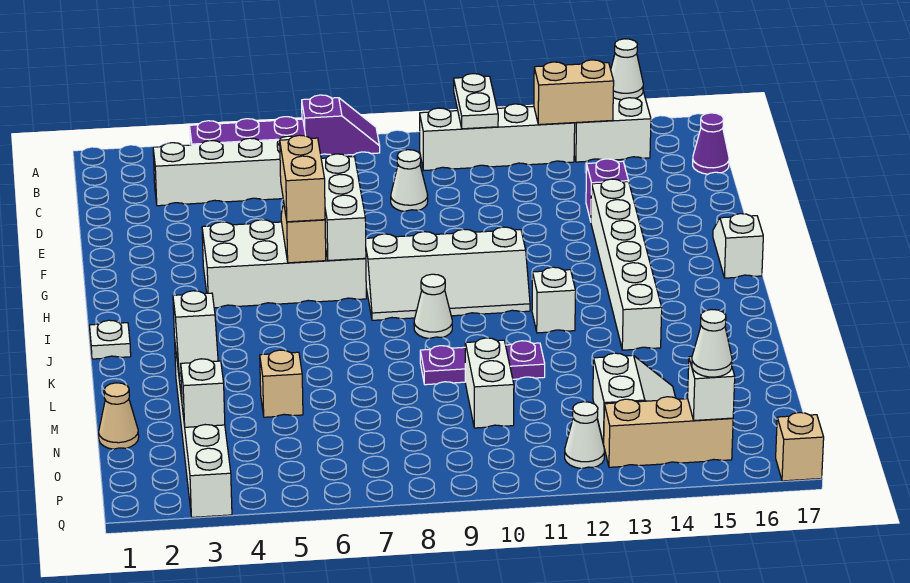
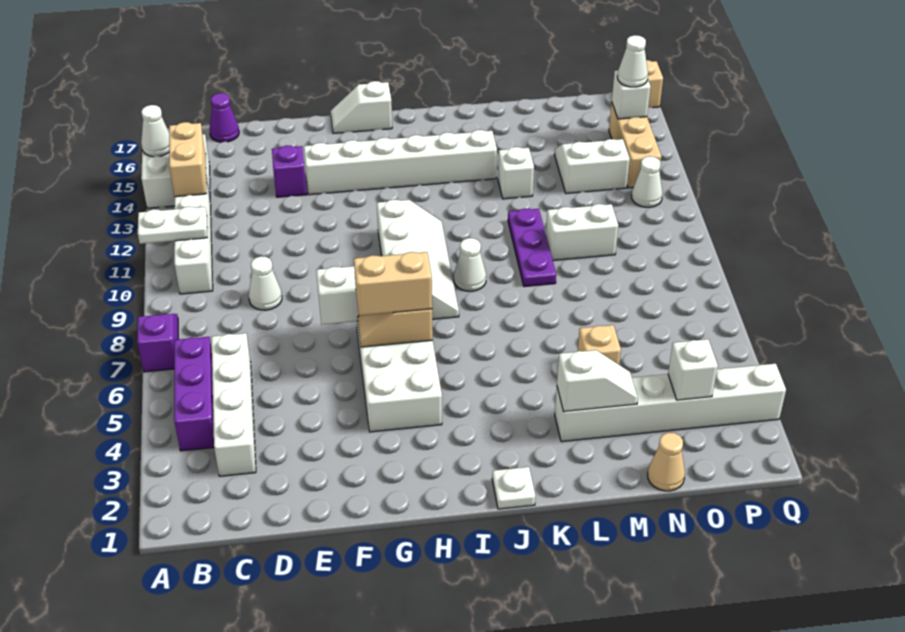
white brick J12 level 1 -> white brick L13 level 1

